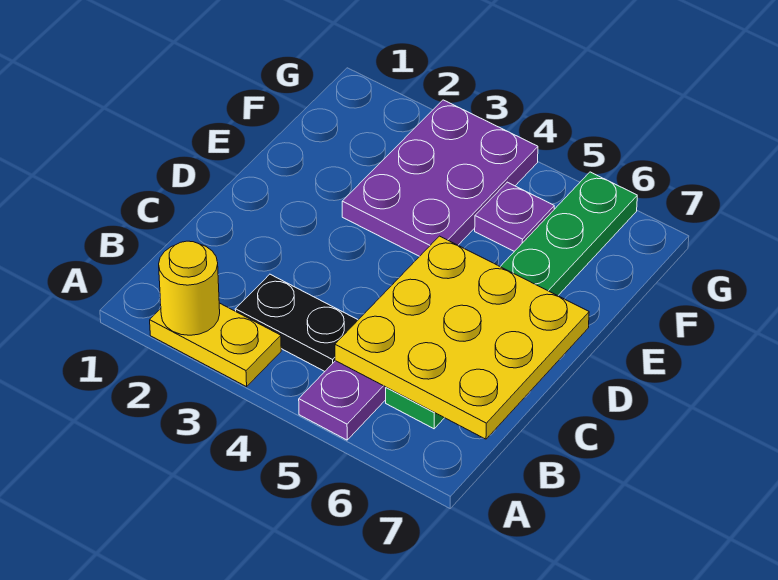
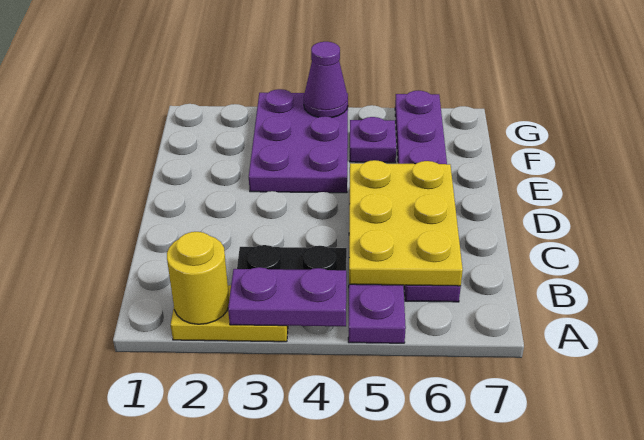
none -> purple plate A3:A4 level 2
yellow plate B5:D7 level 2 -> yellow plate B5:D6 level 2
green plate B6:G6 level 1 -> purple plate B6:G6 level 1
none -> purple cone G4 level 2

